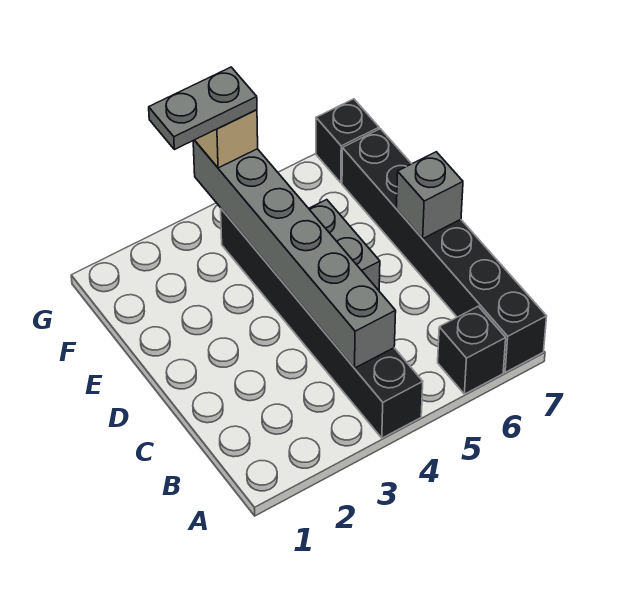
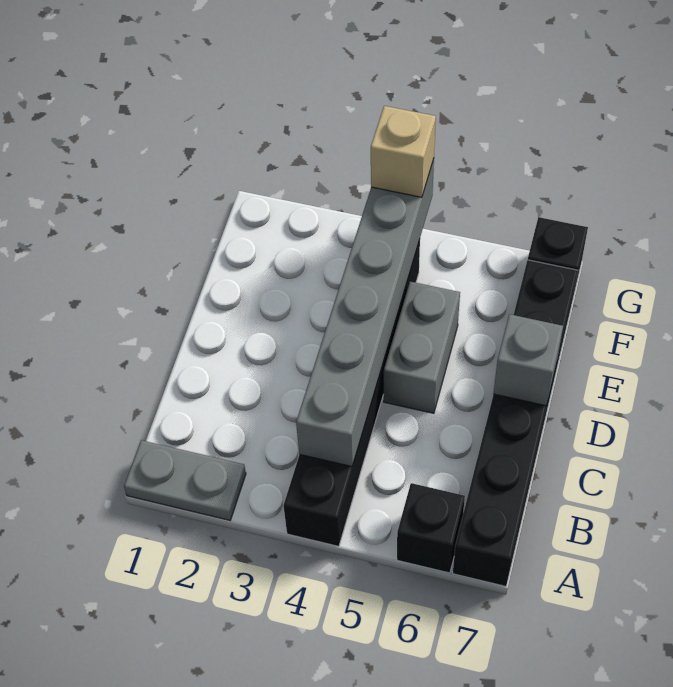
grey plate G3:G4 level 4 -> grey plate A1:A2 level 1

